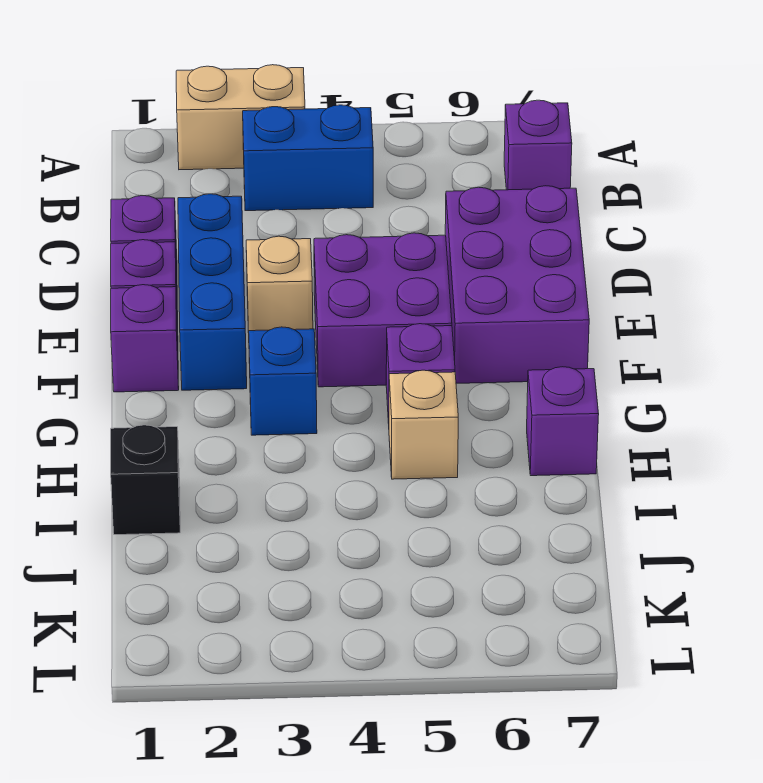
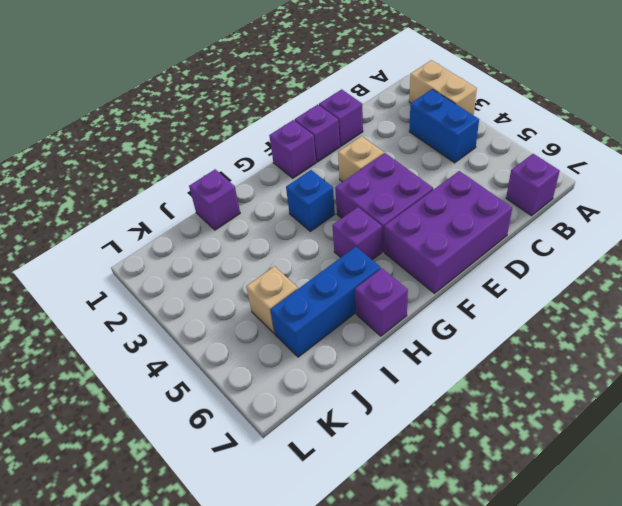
blue brick D2:F2 level 1 -> blue brick H6:J6 level 1
tan brick H5 level 1 -> tan brick J5 level 1
black brick I1 level 1 -> purple brick I1 level 1

